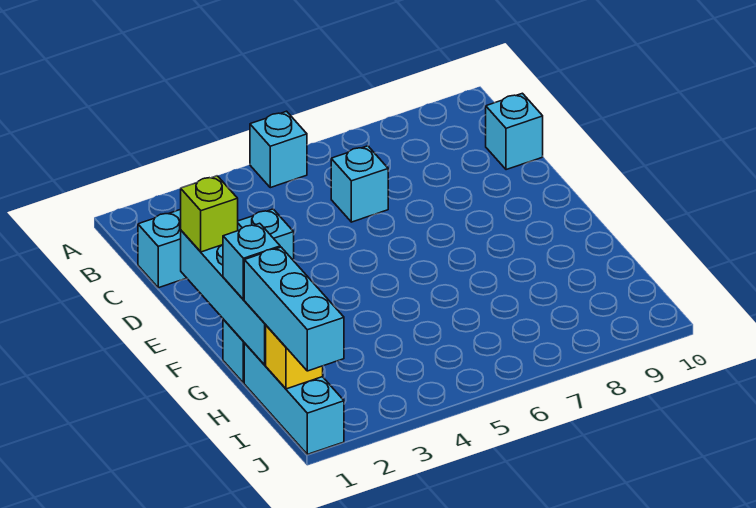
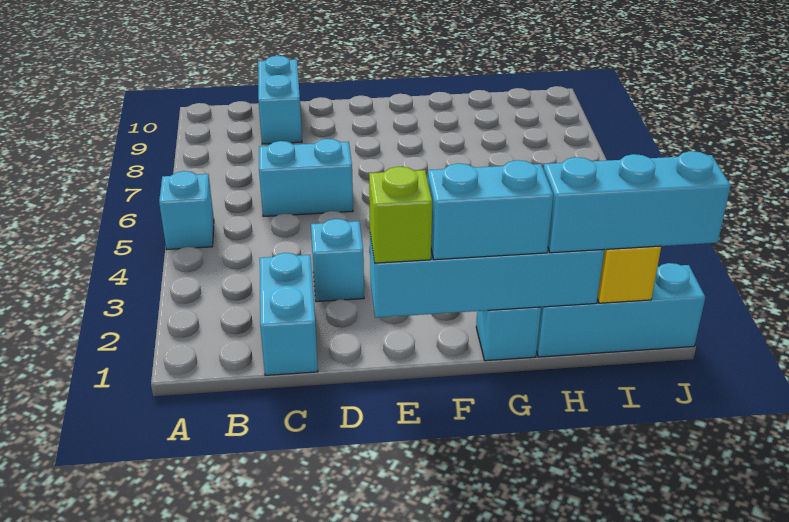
cyan brick C6 level 1 -> cyan brick C6:D6 level 1
cyan brick C10 level 1 -> cyan brick C9:C10 level 1
cyan brick G1 level 3 -> cyan brick F1:G1 level 3

